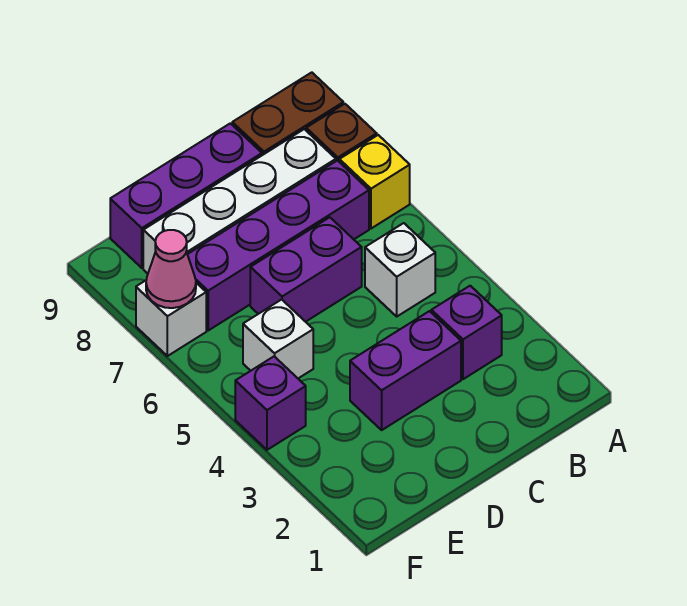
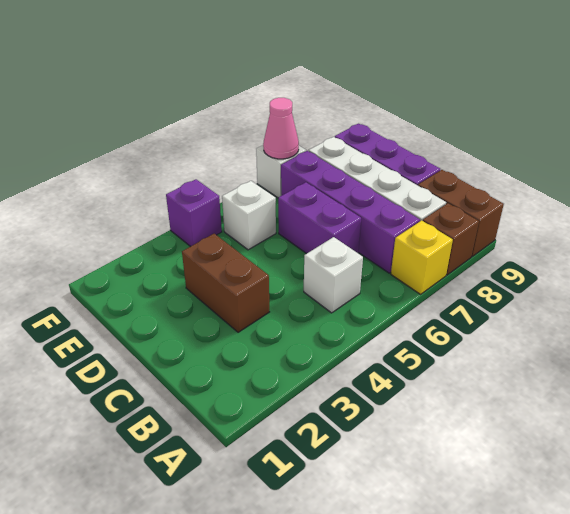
purple brick B3 level 1 -> none
purple brick C3:D3 level 1 -> brown brick C3:D3 level 1

